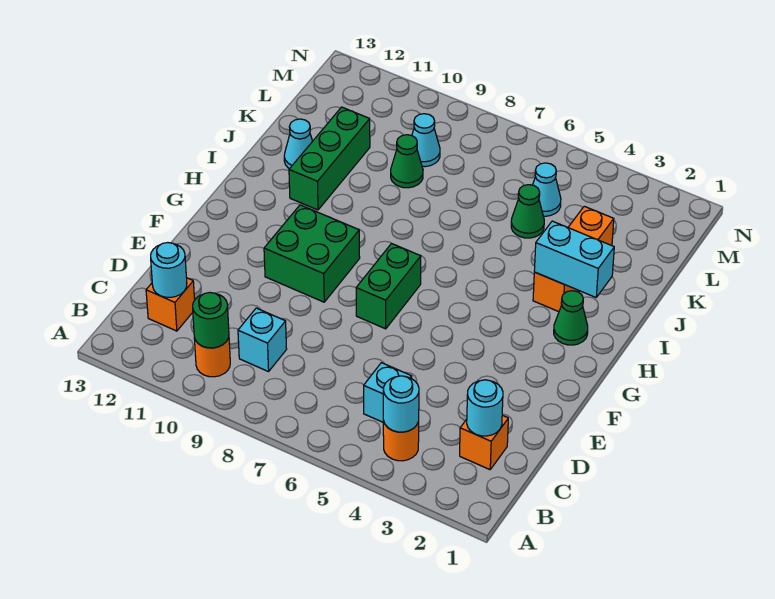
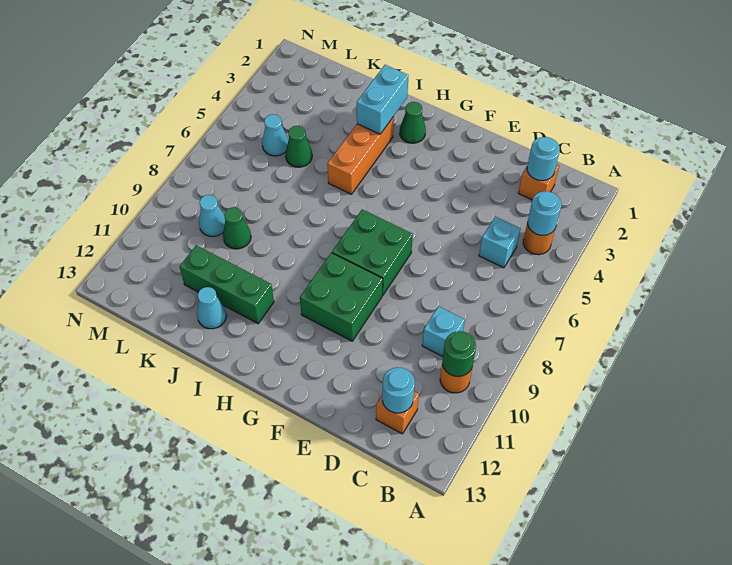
green brick F7:G7 level 1 -> green brick F7:G8 level 1
orange brick I3:K3 level 1 -> orange brick I3:I5 level 1

